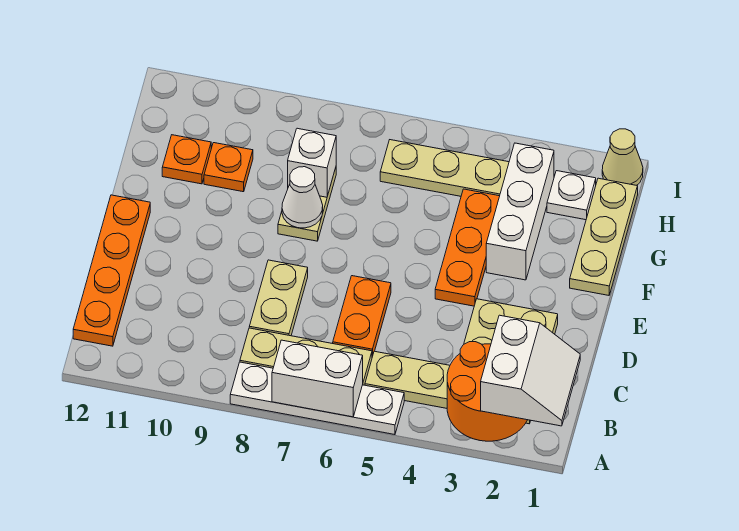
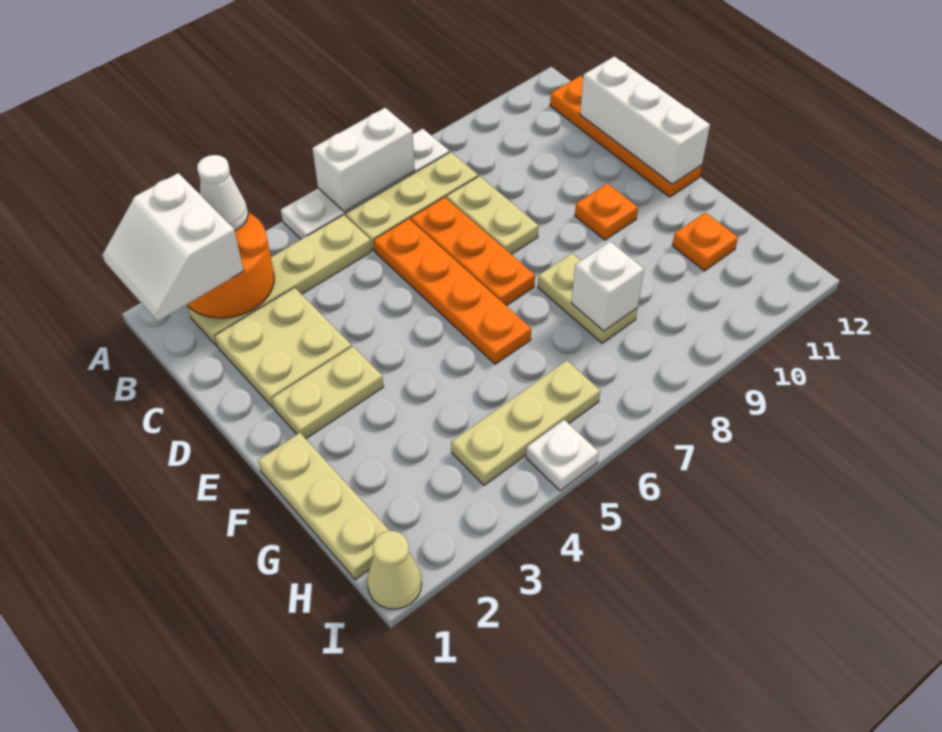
orange plate C6:D6 level 1 -> orange plate C6:F6 level 1
none -> tan plate E2:E3 level 1
orange plate E4:G4 level 1 -> orange plate C7:E7 level 1
white brick F3:H3 level 1 -> white brick C12:E12 level 2
white cone F8 level 2 -> white cone A3 level 3
orange plate G10 level 1 -> orange plate E10 level 1
white plate H2 level 1 -> white plate I5 level 1

